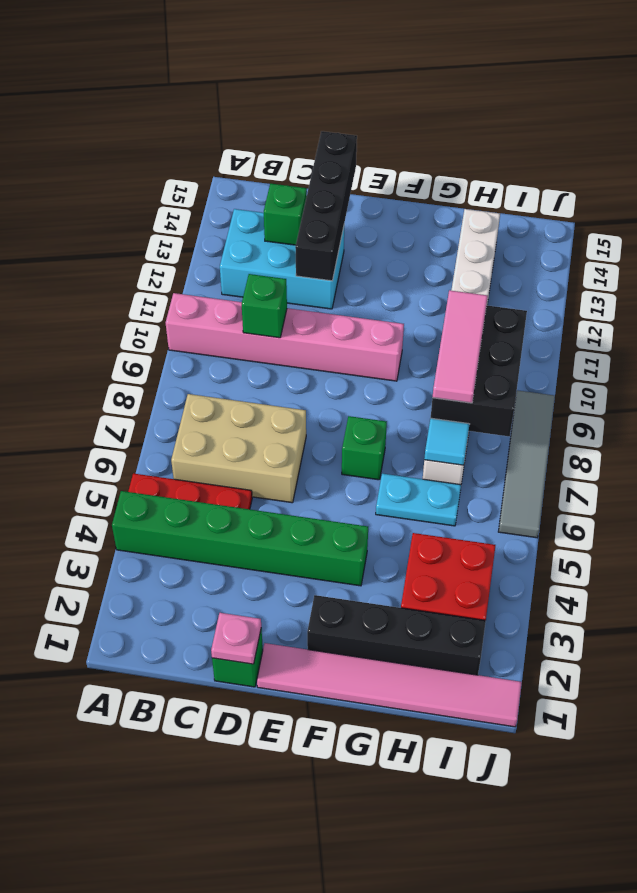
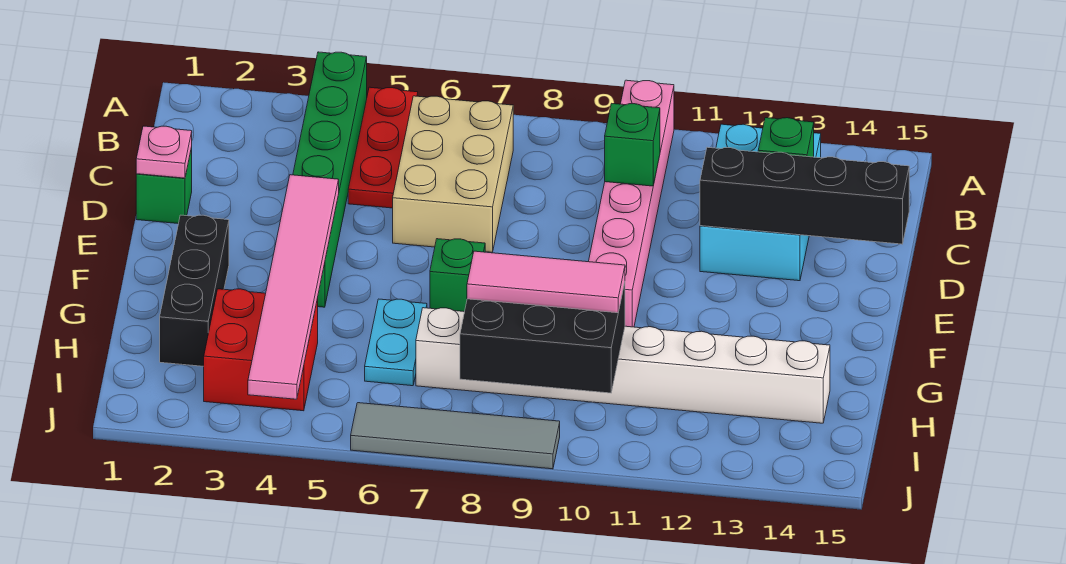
pink tile E1:J1 level 1 -> pink tile E4:J4 level 2
black brick F2:I2 level 1 -> black brick F2:H2 level 1
cyan tile H7 level 2 -> none

